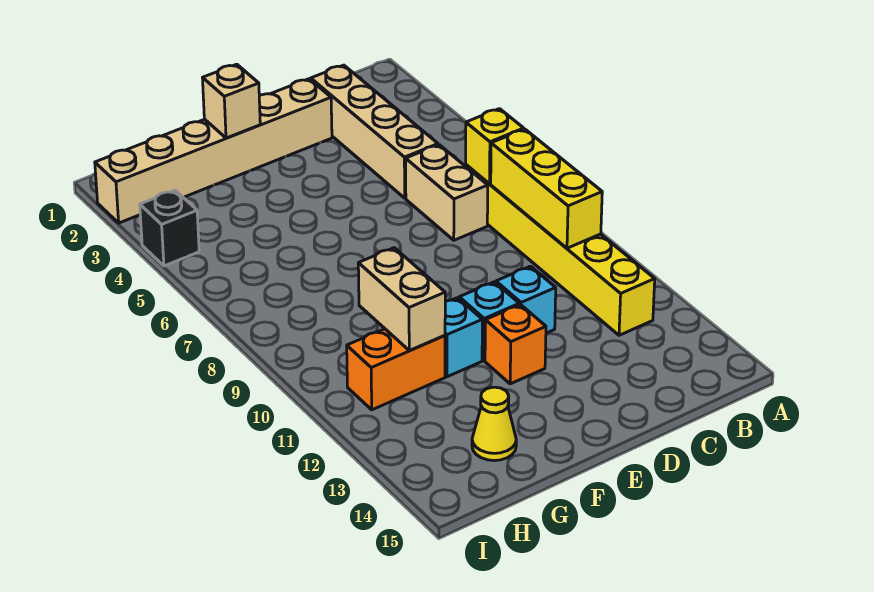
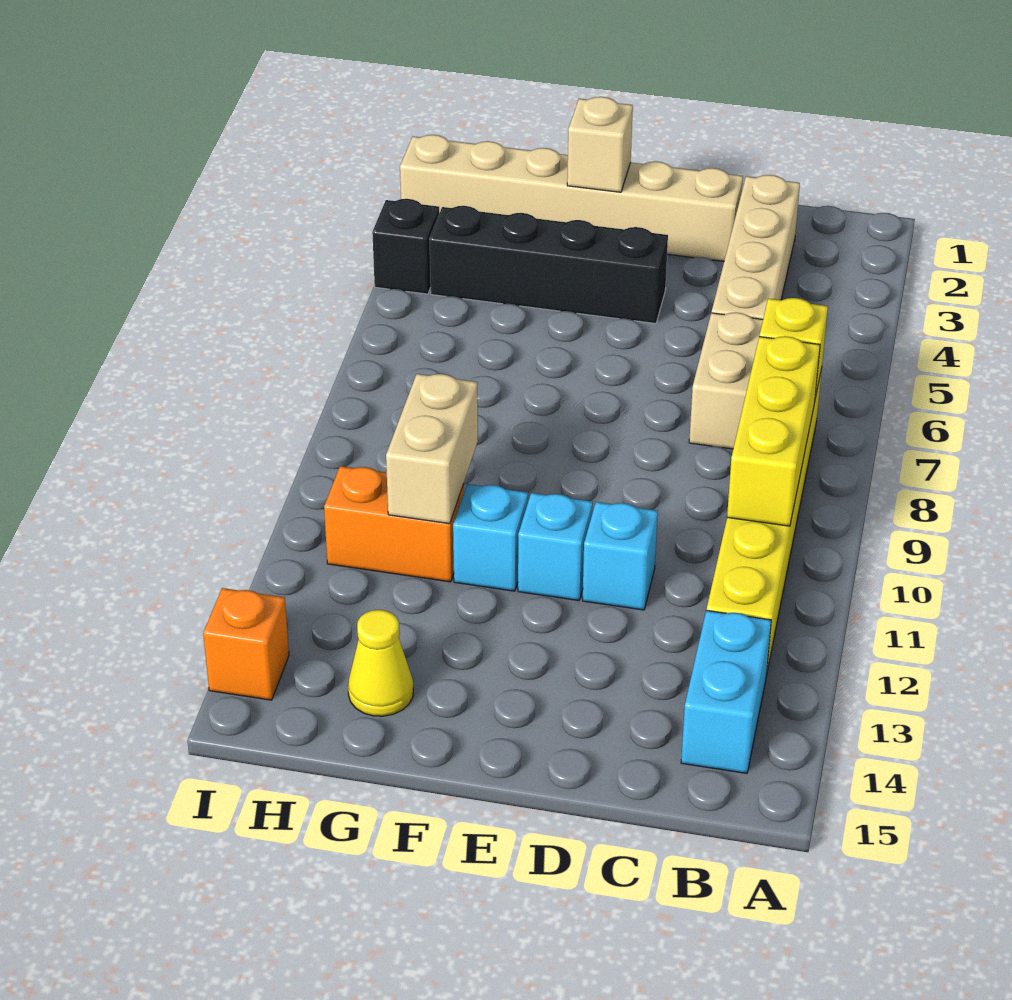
none -> cyan brick B13:B14 level 1
none -> black brick E4:H4 level 1
orange brick E12 level 1 -> orange brick I14 level 1

